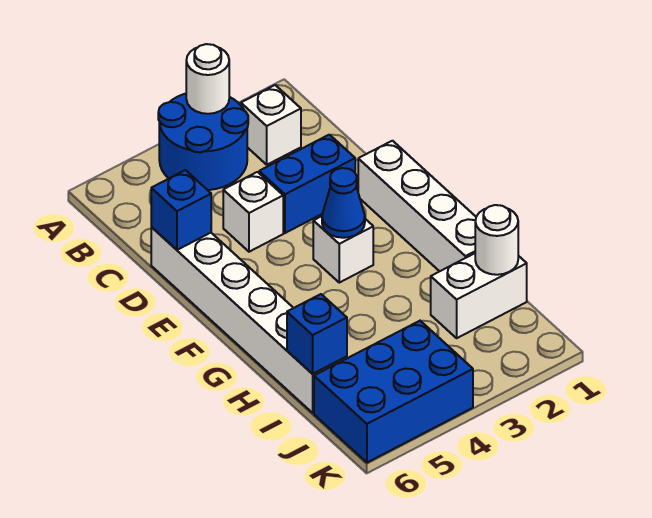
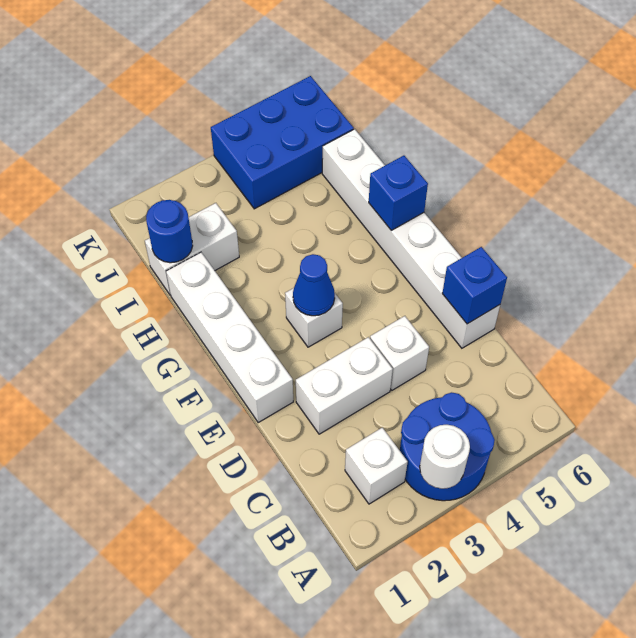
blue brick D2:D3 level 1 -> white brick D2:D3 level 1
white round brick I1 level 2 -> blue round brick I1 level 2
blue brick I6 level 2 -> blue brick G6 level 2

